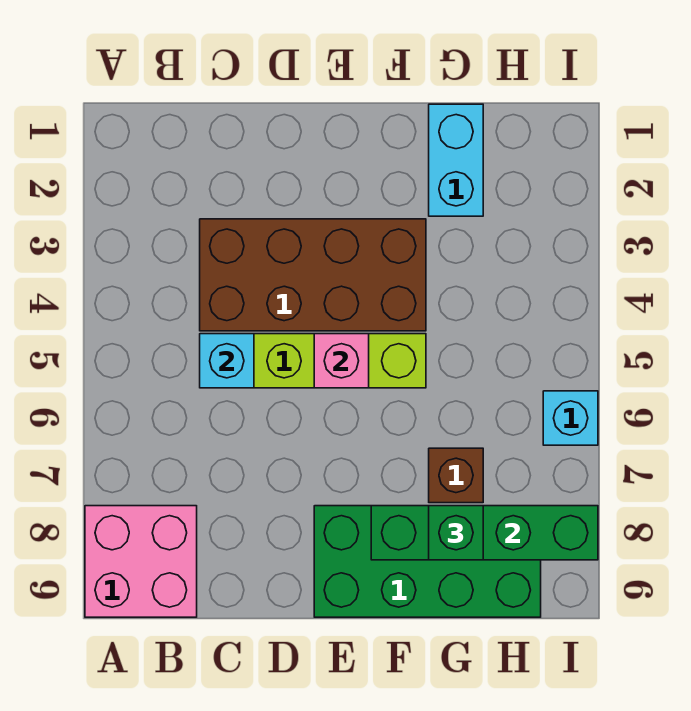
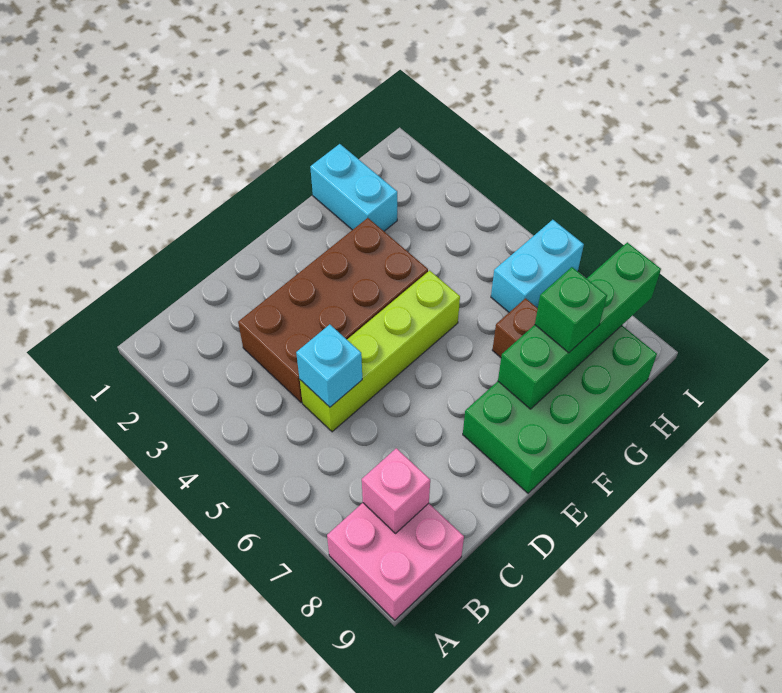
pink brick E5 level 2 -> pink brick B8 level 2
cyan brick I6 level 1 -> cyan brick H6:I6 level 1

